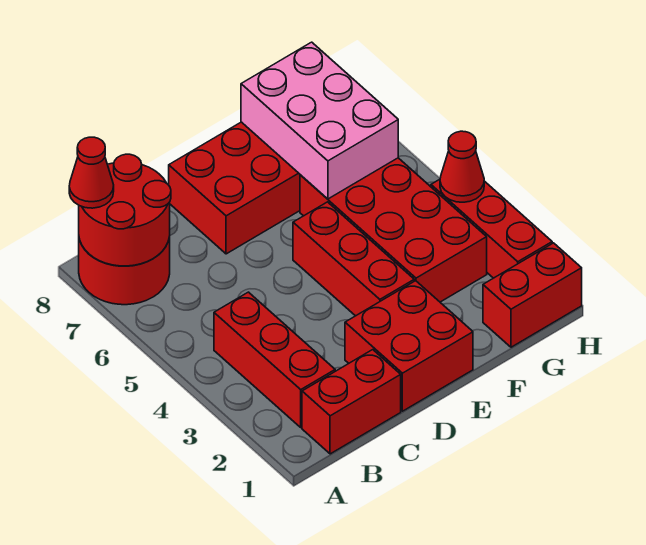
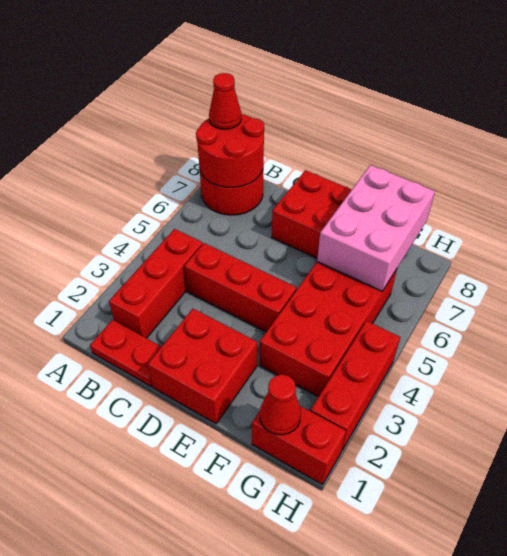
red brick B1:C1 level 1 -> red plate B1:C1 level 1
red brick E3:E5 level 1 -> red brick C4:E4 level 1
red cone H4 level 2 -> red cone G1 level 2

